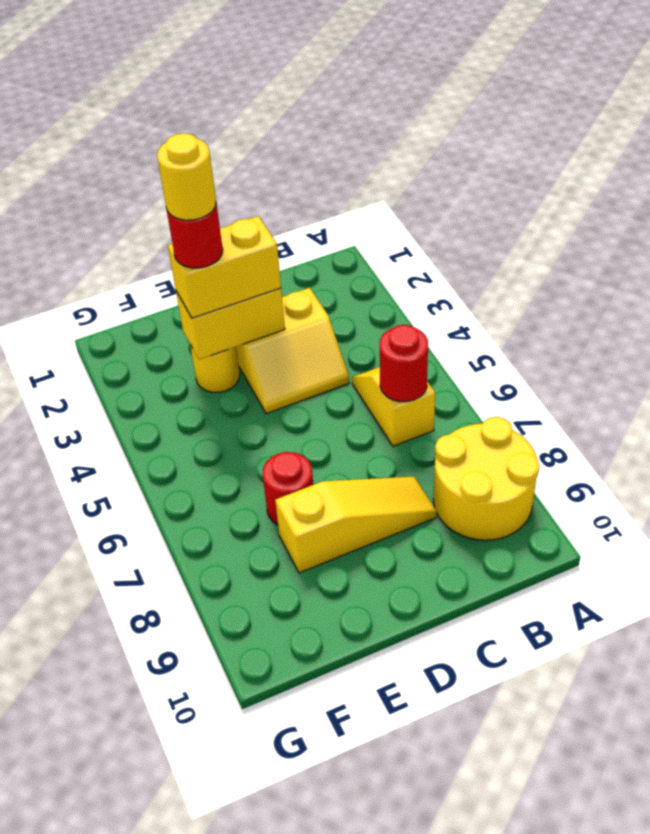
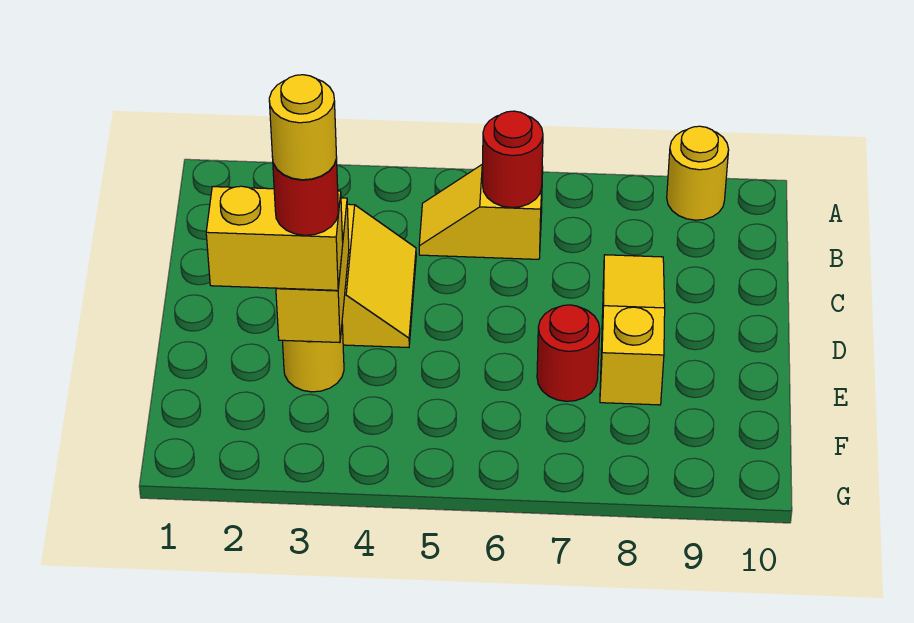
yellow round brick A8:B9 level 1 -> yellow round brick A9 level 1
yellow brick D3:E3 level 3 -> yellow brick E2:E3 level 3

